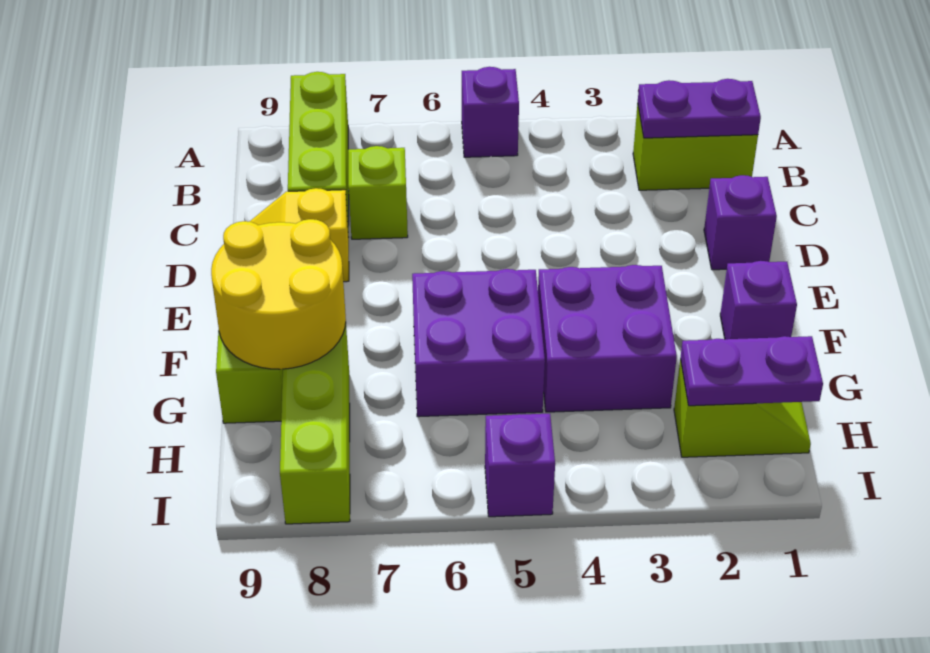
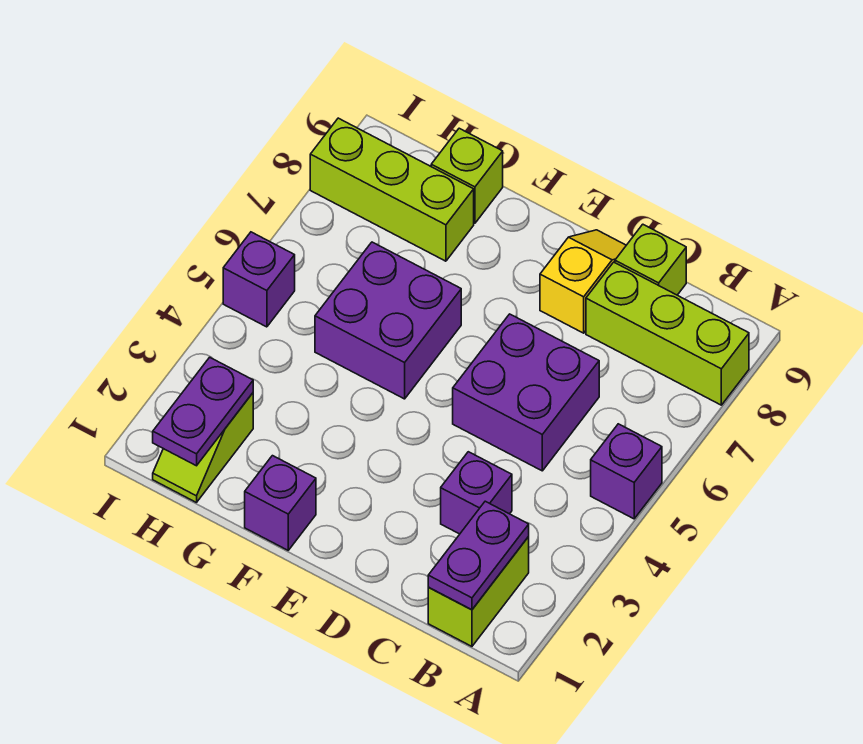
lime brick C7 level 1 -> lime brick C9 level 1
purple brick D1 level 1 -> purple brick C3 level 1
purple brick F3:G4 level 1 -> purple brick C5:D6 level 1
yellow round brick F8:G9 level 2 -> none

